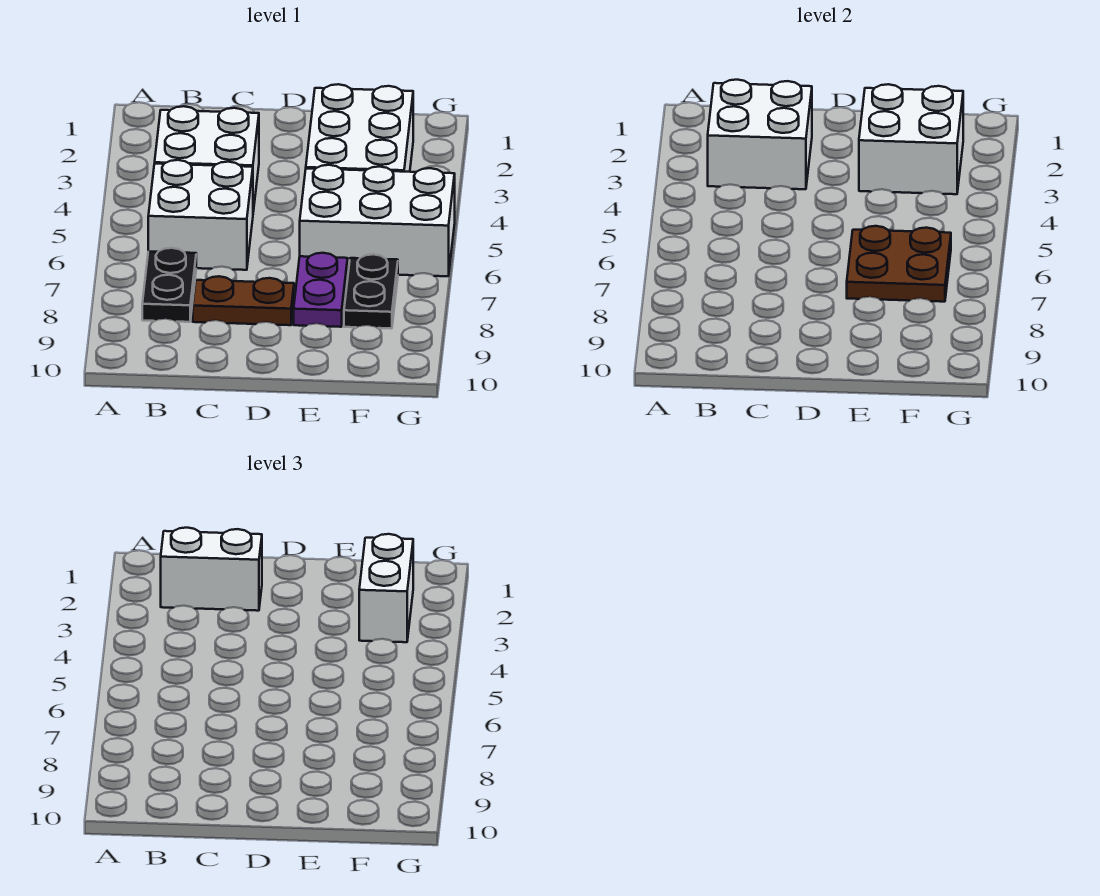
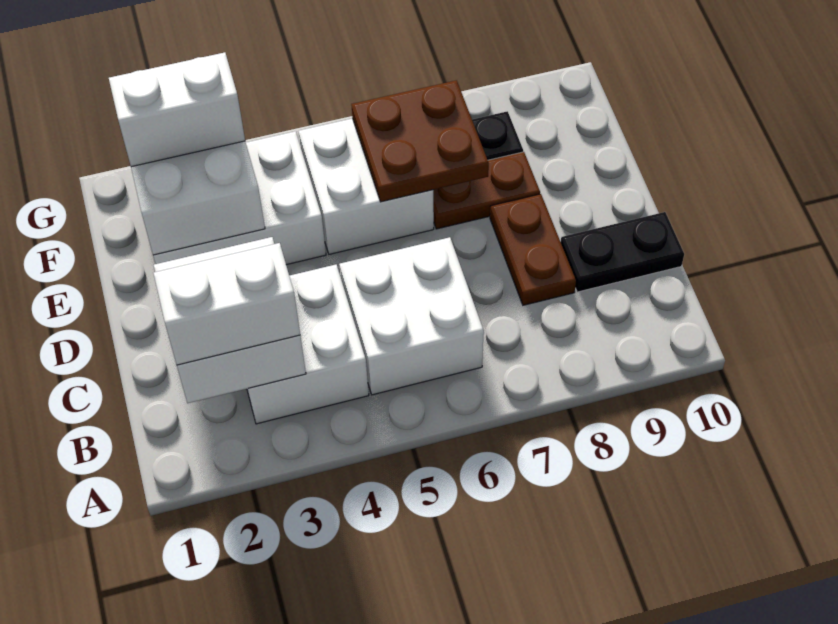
white brick B2:C2 level 3 -> white brick B2:B3 level 3
black plate B7:B8 level 1 -> black plate C9:C10 level 1
white brick E5:G6 level 1 -> white brick E5:F6 level 1
purple plate E7:E8 level 1 -> brown plate E7:E8 level 1

